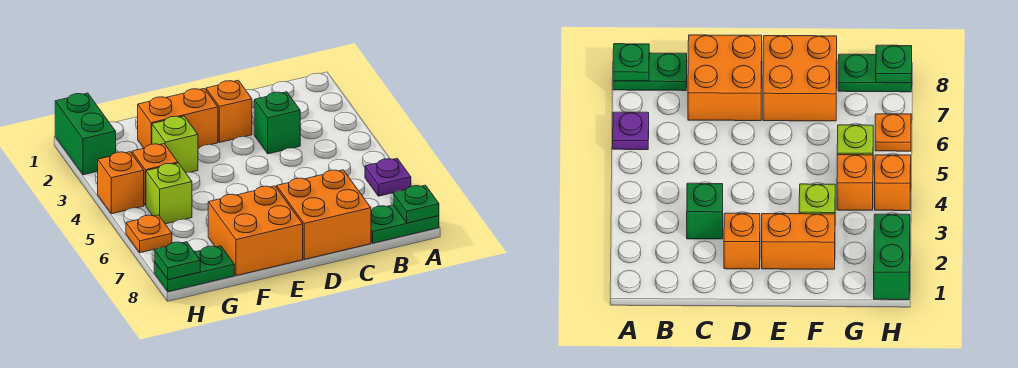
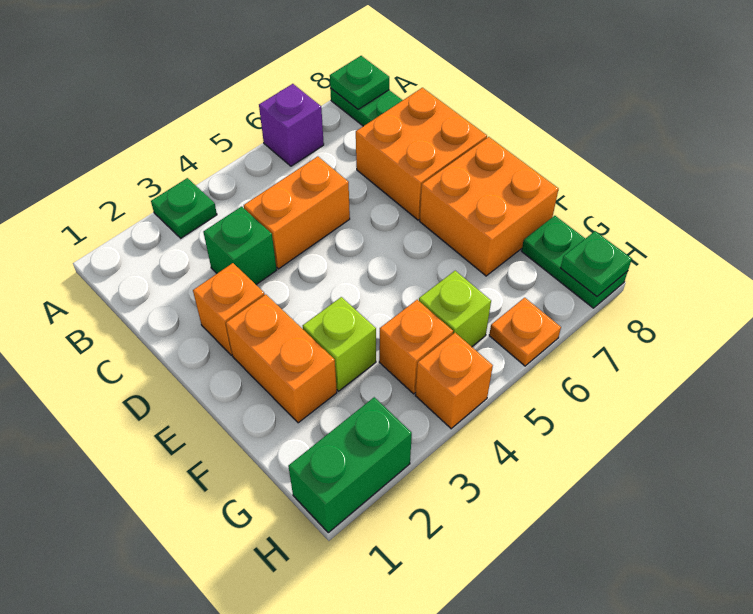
none -> green plate A3 level 1
purple plate A6 level 1 -> purple brick A6 level 1
none -> orange brick C4:C5 level 1

